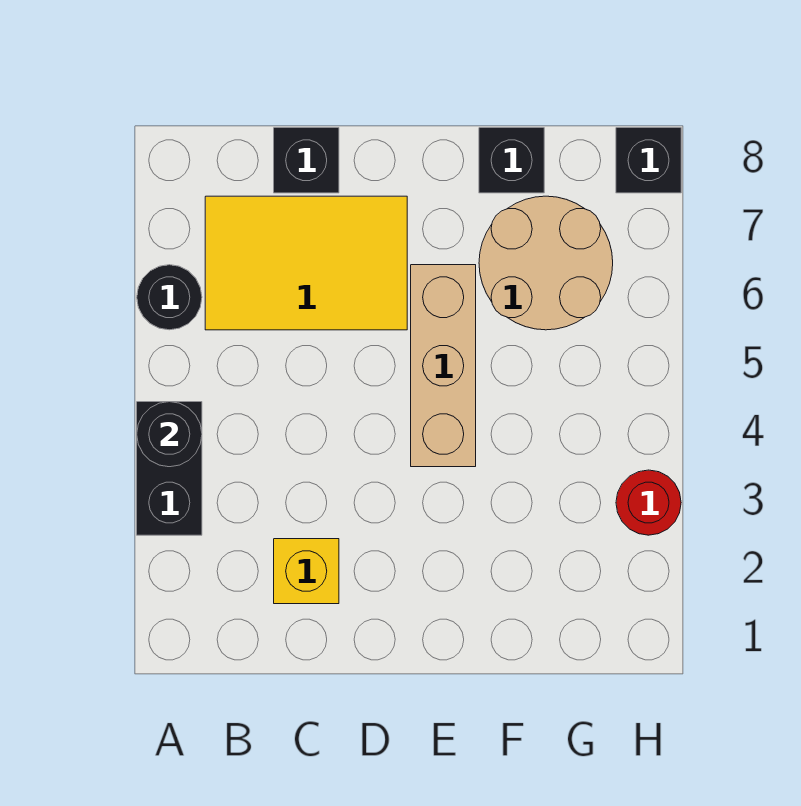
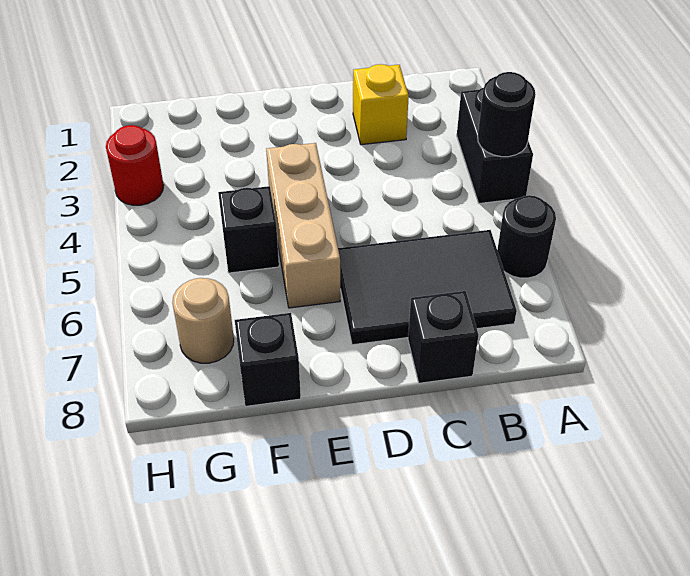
yellow tile B6:D7 level 1 -> black tile B6:D7 level 1
tan round brick F6:G7 level 1 -> tan round brick G7 level 1
black brick H8 level 1 -> black brick F5 level 1

